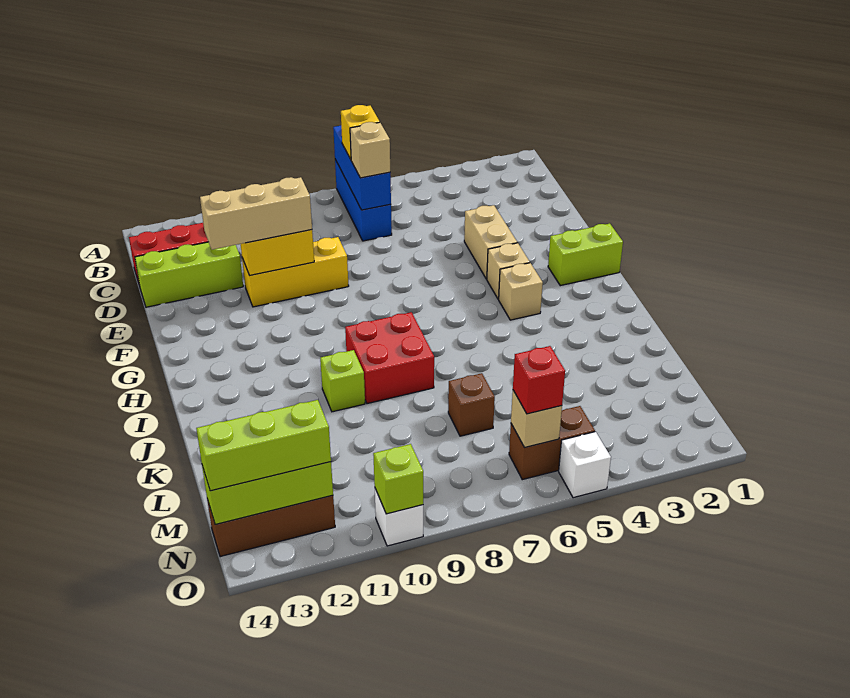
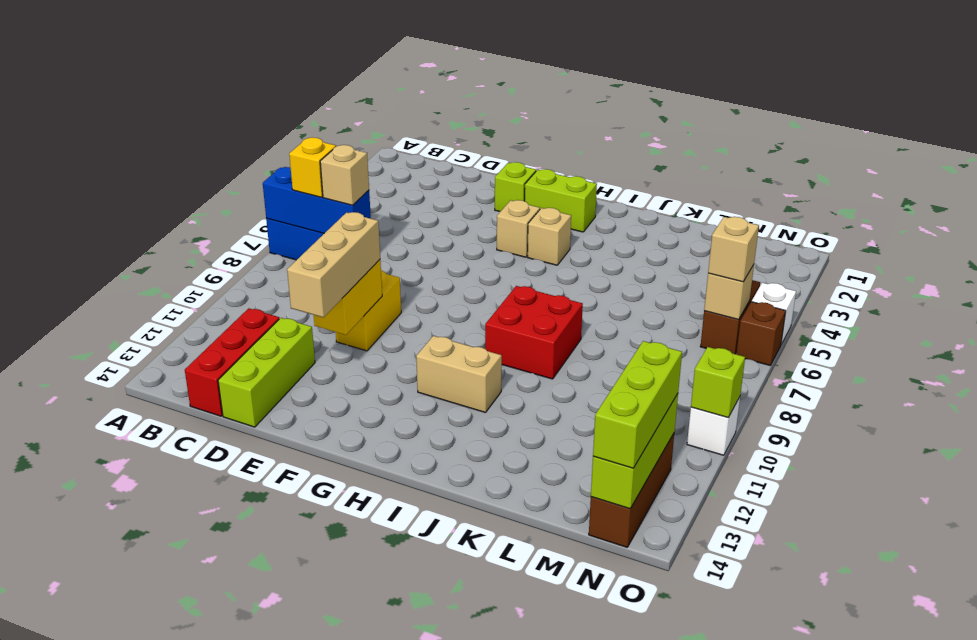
tan brick E4:F4 level 1 -> tan brick H11:I11 level 1
yellow brick E9:E11 level 1 -> yellow brick E9:E10 level 1
lime brick G1:G2 level 1 -> lime brick G2:H2 level 1
lime brick J10 level 1 -> lime brick F2 level 1
brown brick L7 level 1 -> brown brick O6 level 1
red brick N6 level 3 -> tan brick N6 level 3

